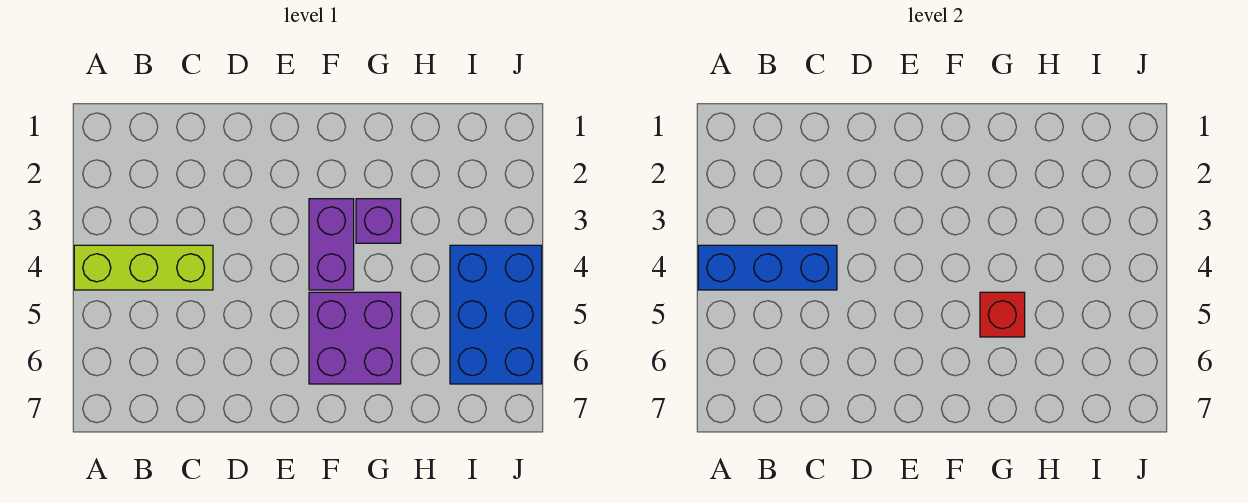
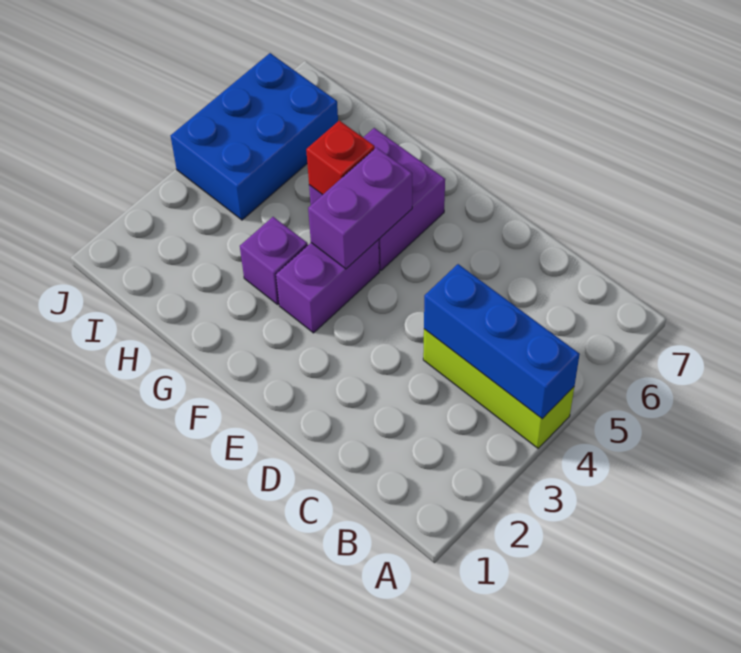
none -> purple brick F4:F5 level 2

